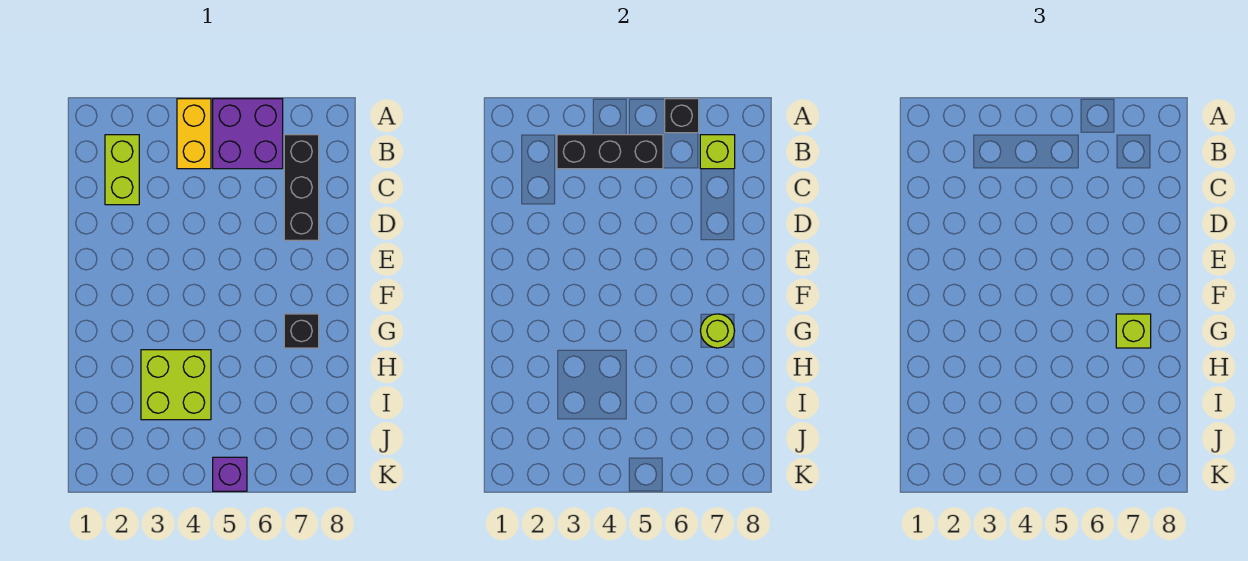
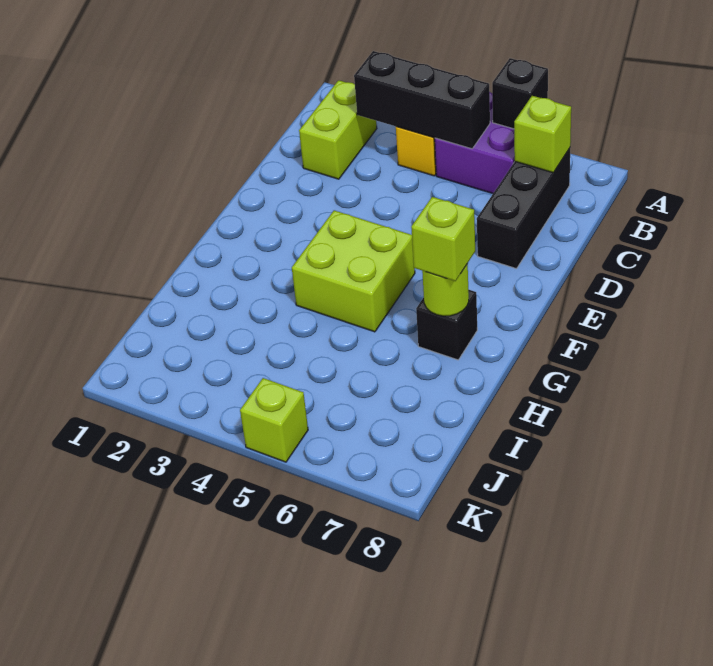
lime brick H3:I4 level 1 -> lime brick F4:G5 level 1
purple brick K5 level 1 -> lime brick K5 level 1

